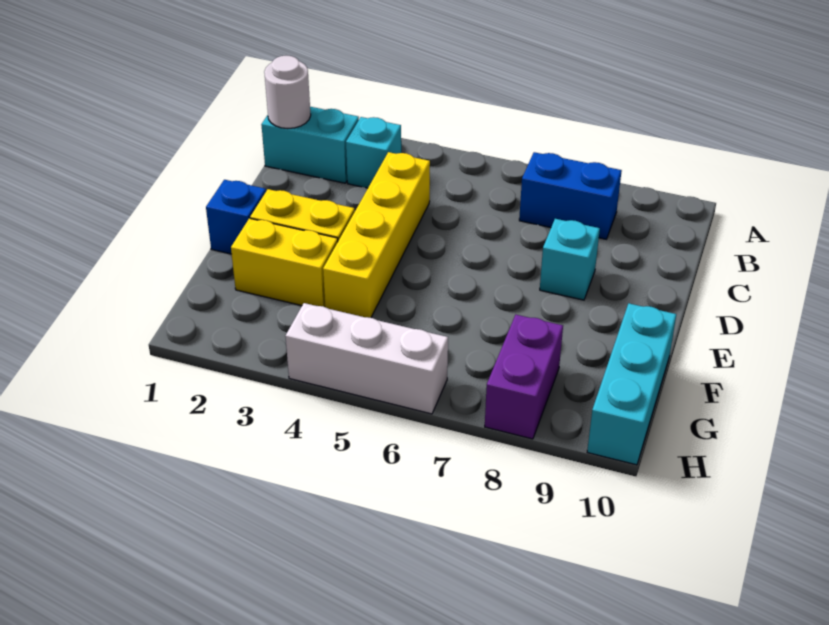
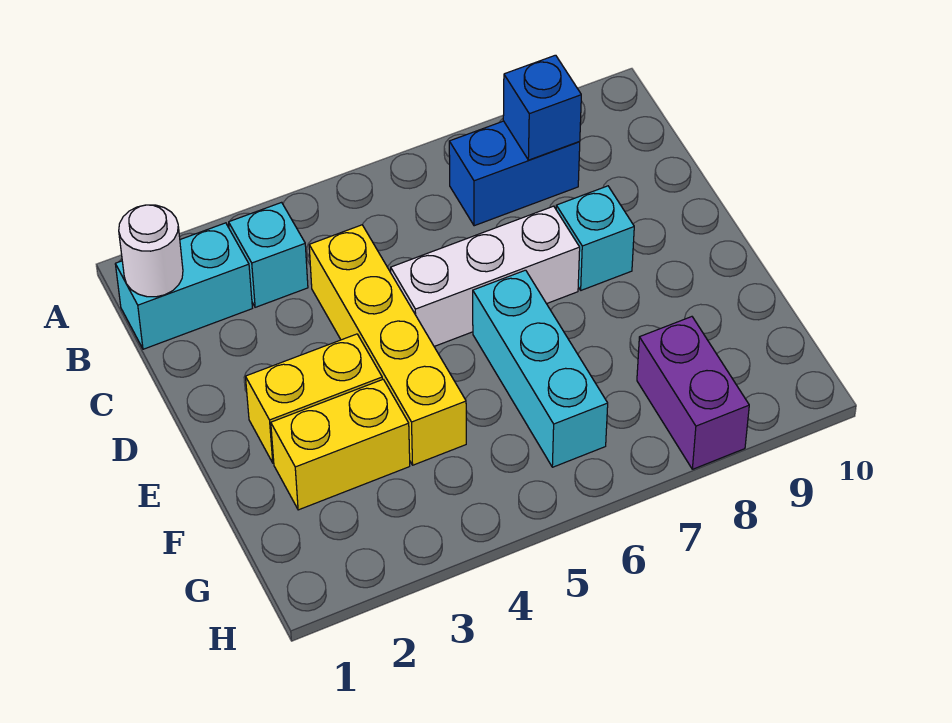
blue brick E1 level 1 -> blue brick B8 level 2
cyan brick F10:H10 level 1 -> cyan brick E6:G6 level 1
white brick H4:H6 level 1 -> white brick D5:D7 level 1

